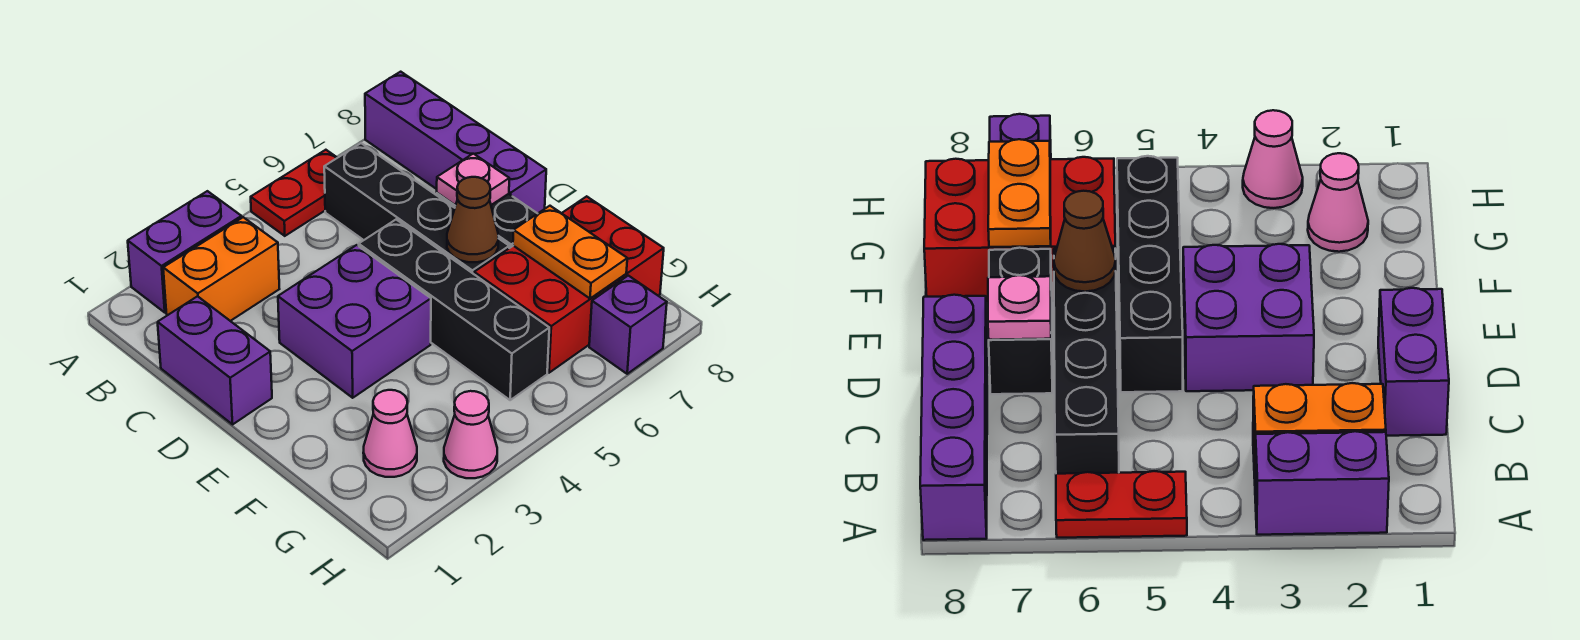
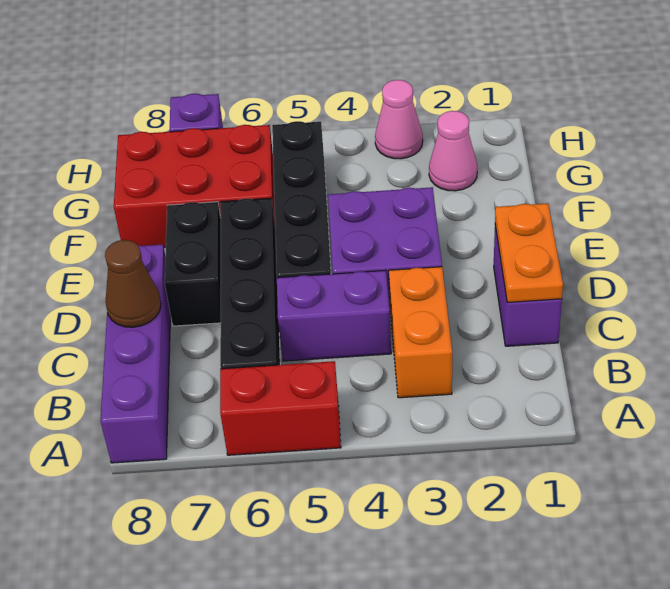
purple brick A2:A3 level 1 -> purple brick C4:C5 level 1
red plate A5:A6 level 1 -> red brick A5:A6 level 1
orange brick B2:B3 level 1 -> orange brick B3:C3 level 1
pink plate D7 level 2 -> none
brown cone E6 level 2 -> brown cone C8 level 2
orange plate F7:G7 level 2 -> orange plate C1:D1 level 2

